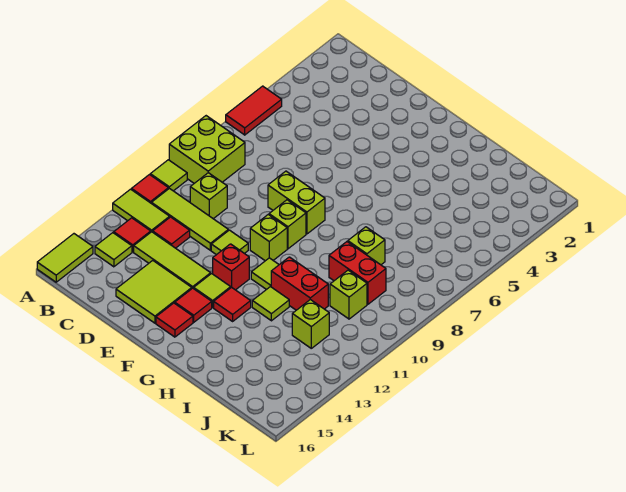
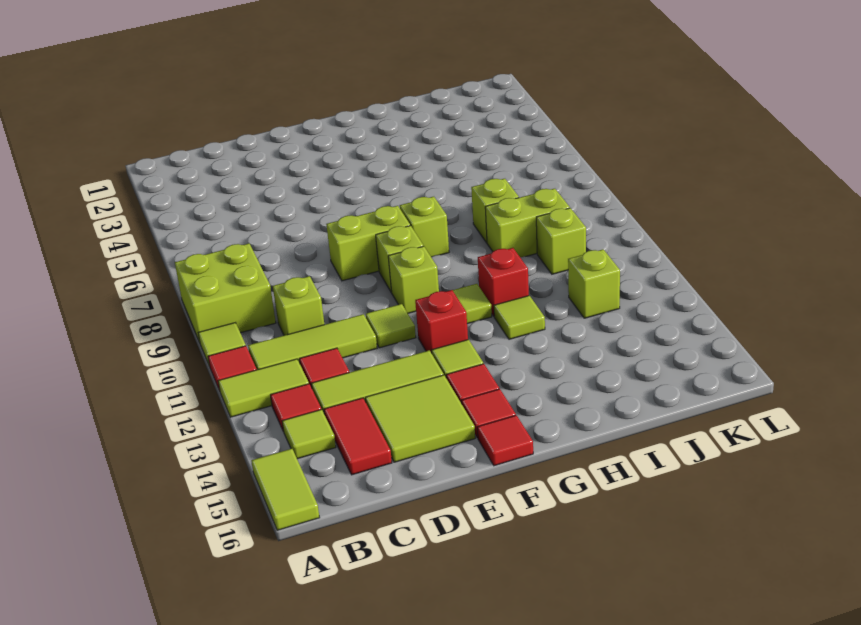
red tile A5:A6 level 1 -> red tile C14:C15 level 1
none -> lime brick G8 level 1
red tile G13 level 1 -> red tile F16 level 1
red brick H11:I11 level 1 -> red brick H11 level 1
red brick I9:J9 level 1 -> lime brick I9:J9 level 1

